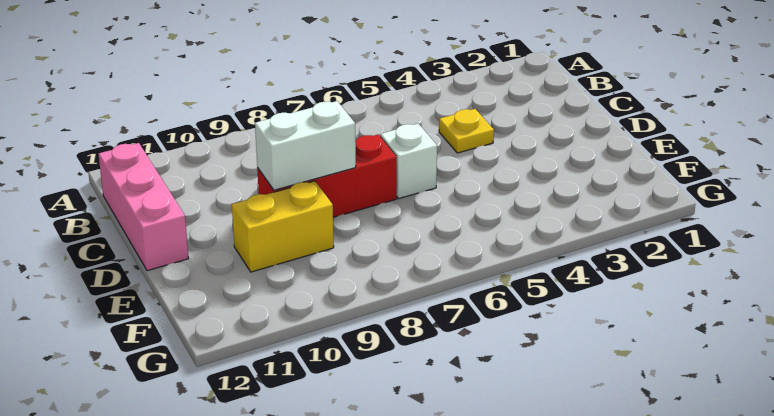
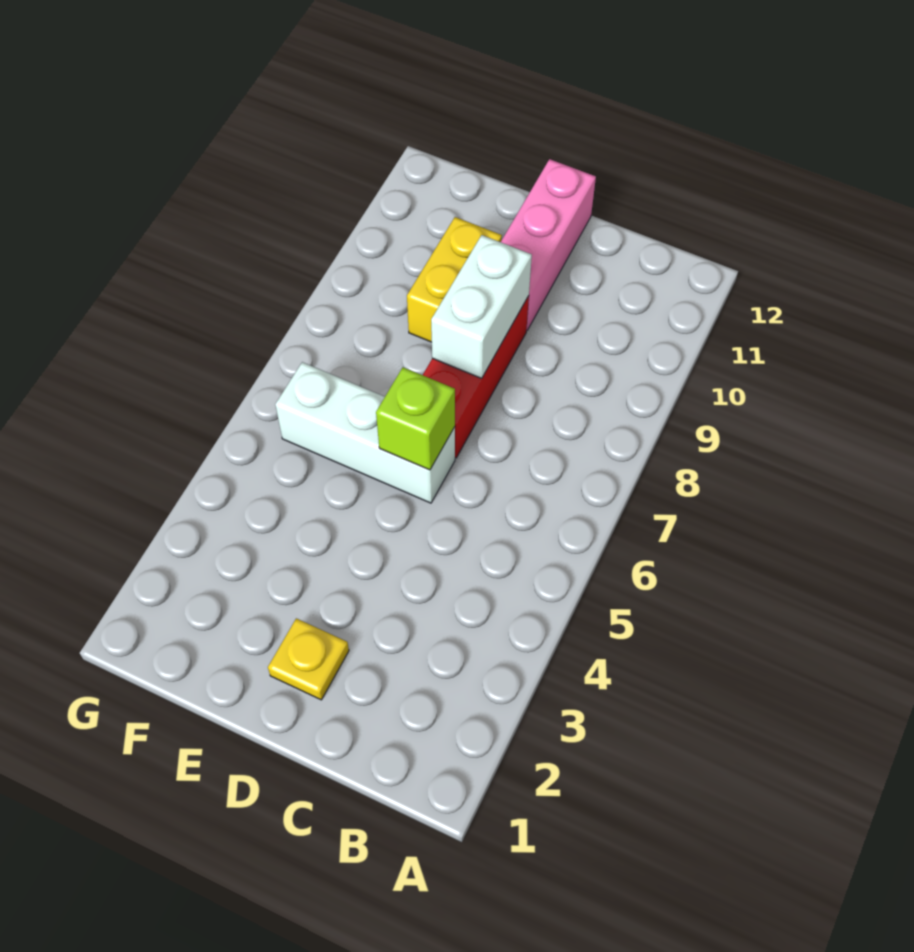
pink brick B12:D12 level 1 -> pink brick D10:D12 level 1
yellow plate C4 level 1 -> yellow plate D2 level 1
white brick D6 level 1 -> white brick D6:F6 level 1
none -> lime brick D6 level 2

